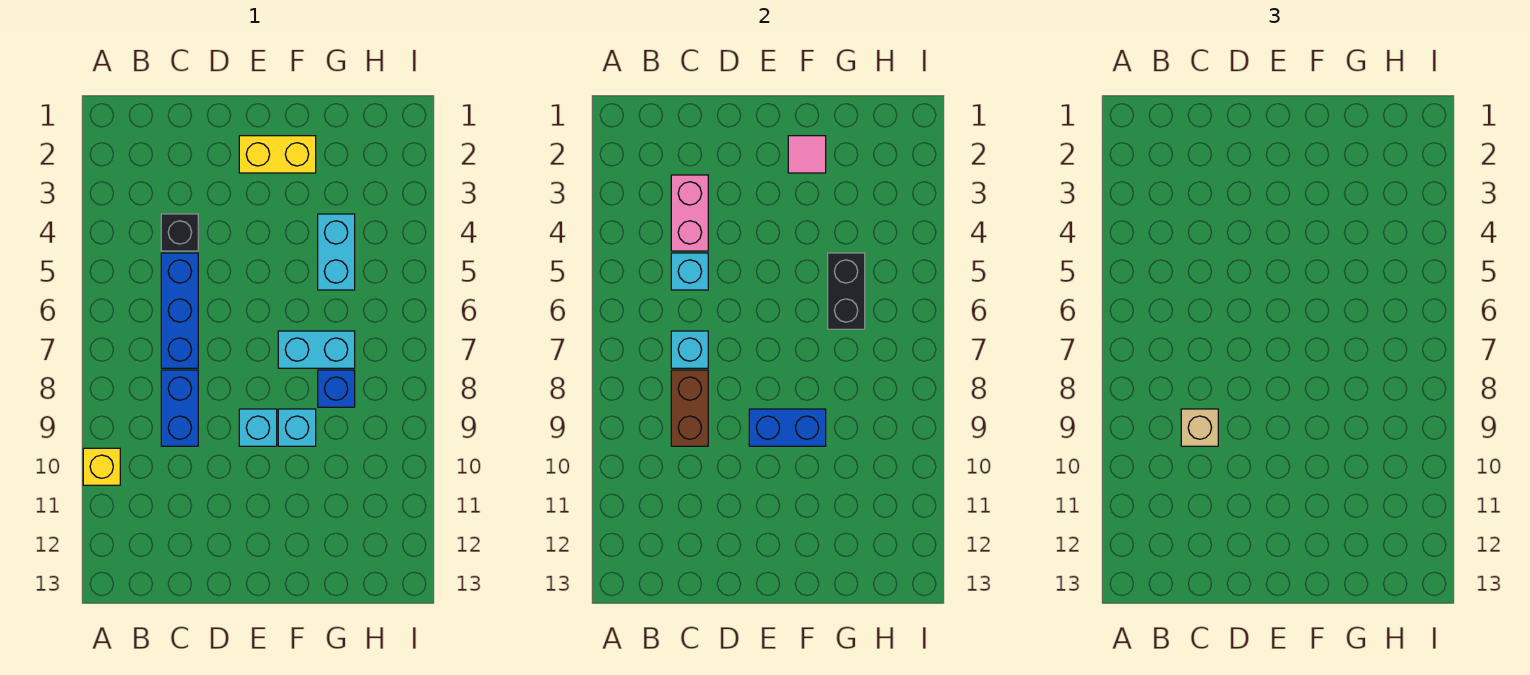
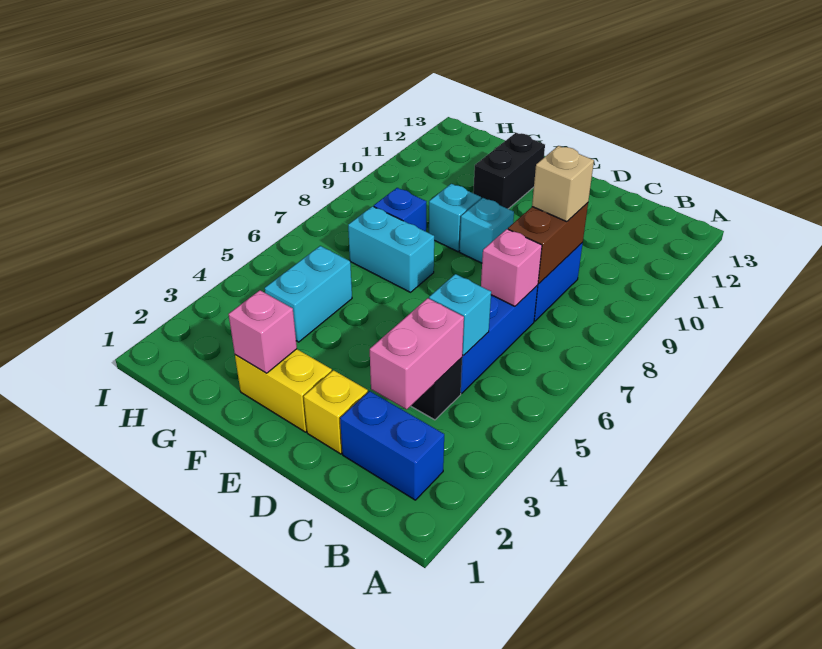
yellow brick A10 level 1 -> yellow brick D2 level 1
cyan brick C7 level 2 -> pink brick C7 level 2
blue brick E9:F9 level 2 -> blue brick B2:C2 level 1
pink tile F2 level 2 -> pink brick F2 level 2
black brick G5:G6 level 2 -> black brick F11:F12 level 1

